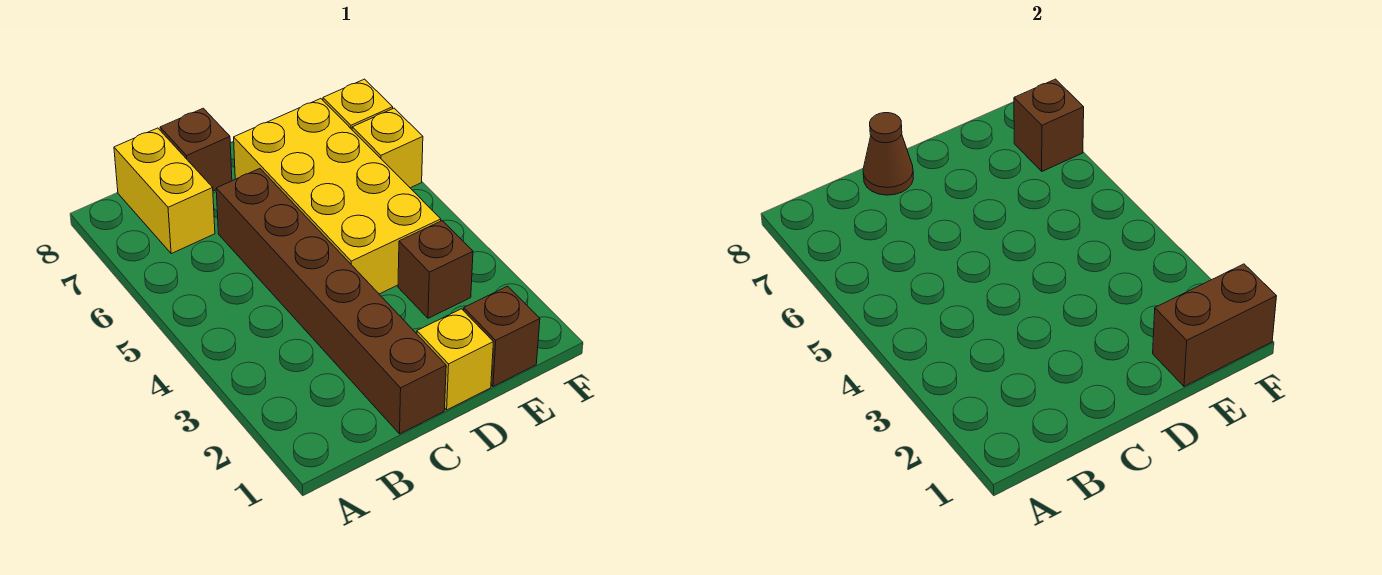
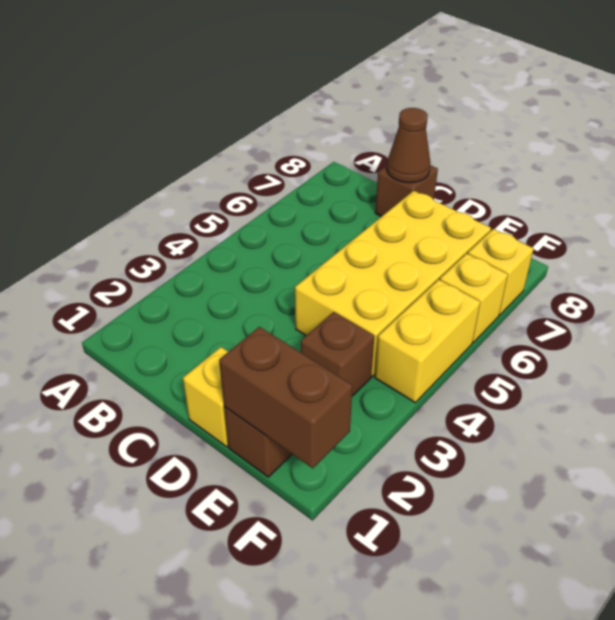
yellow brick B7:B8 level 1 -> yellow brick F4:F5 level 1
brown brick C1:C6 level 1 -> none
brown brick F7 level 2 -> none

